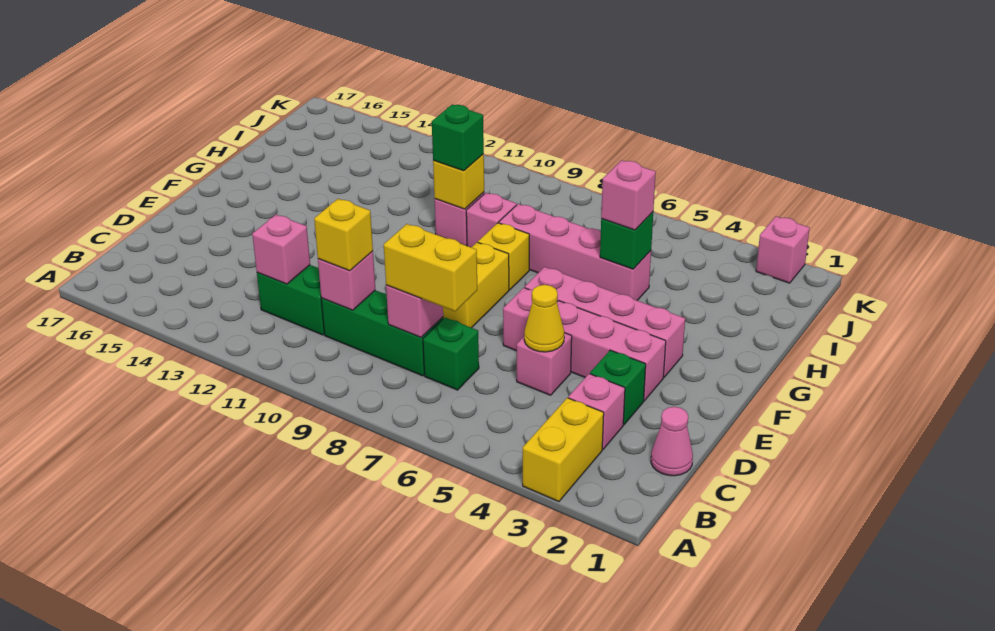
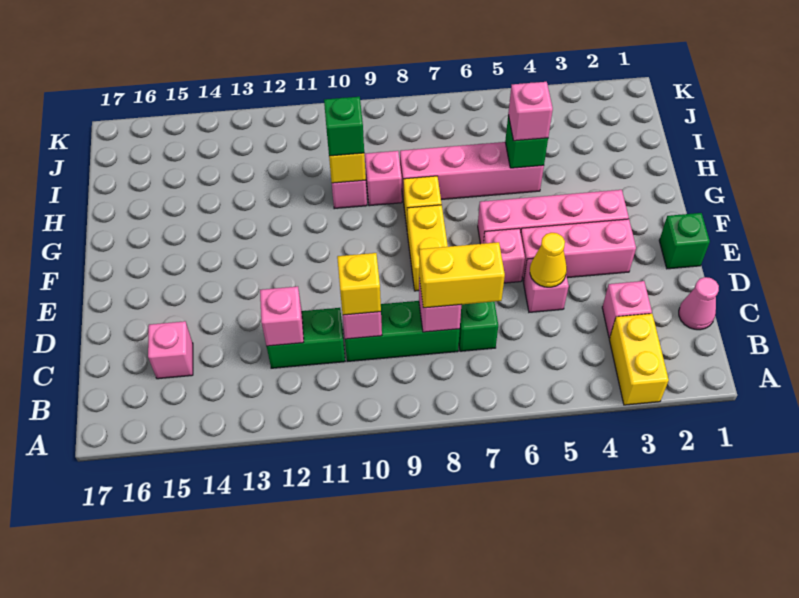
green brick D3 level 1 -> green brick E1 level 1
pink brick K2 level 1 -> pink brick C15 level 1

